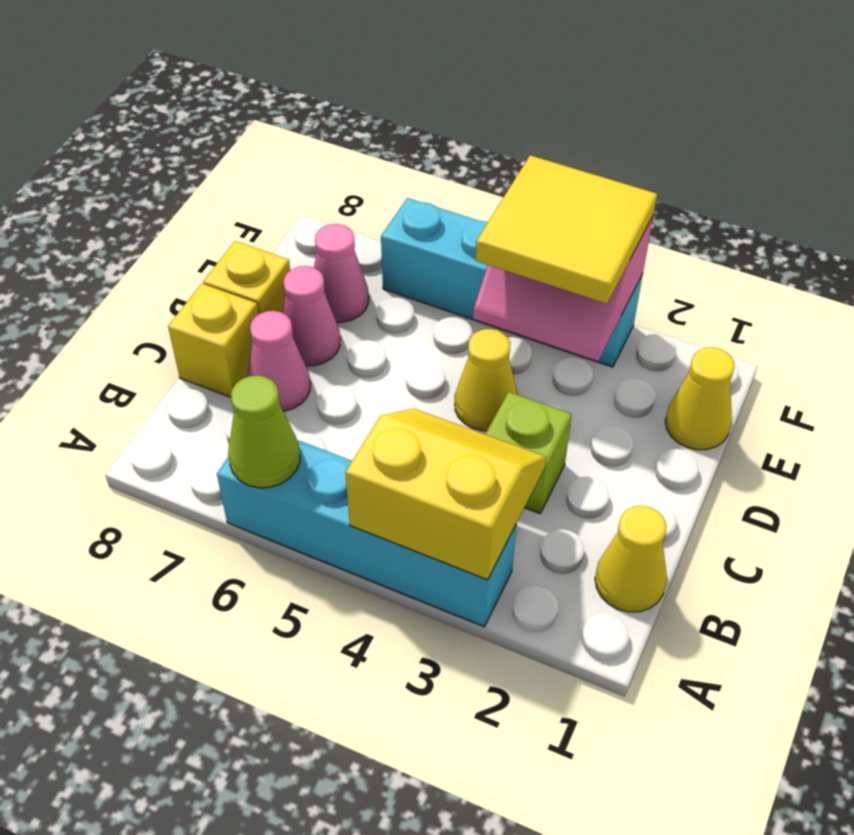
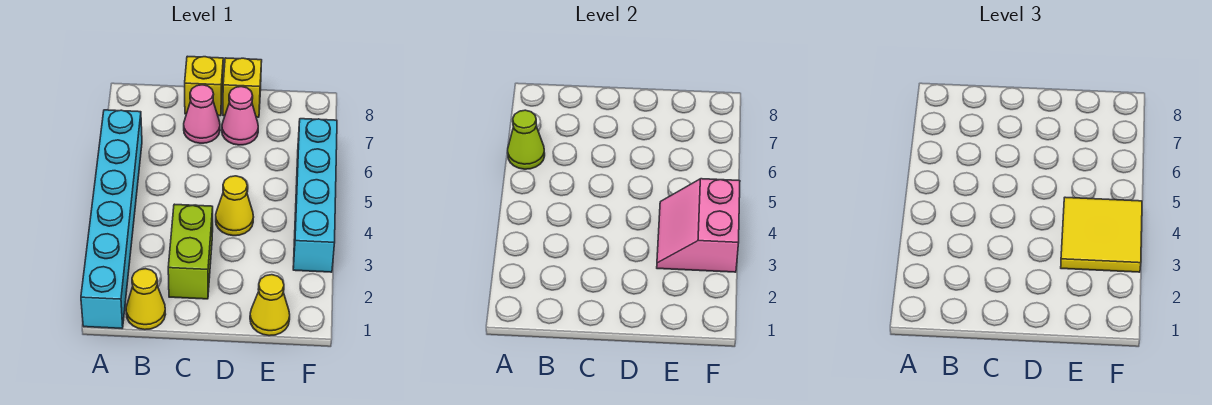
cyan brick A3:A6 level 1 -> cyan brick A1:A6 level 1
yellow slope A3:B4 level 2 top A -> none
lime brick C3 level 1 -> lime brick C2:C3 level 1
pink cone E7 level 1 -> none

